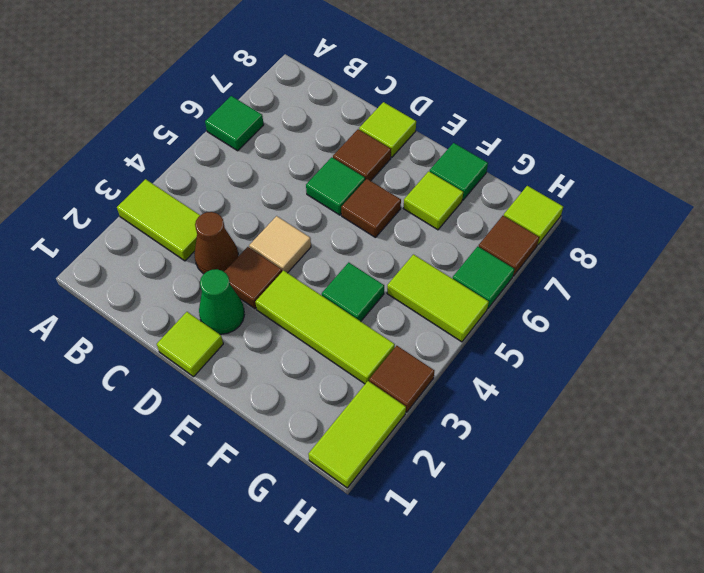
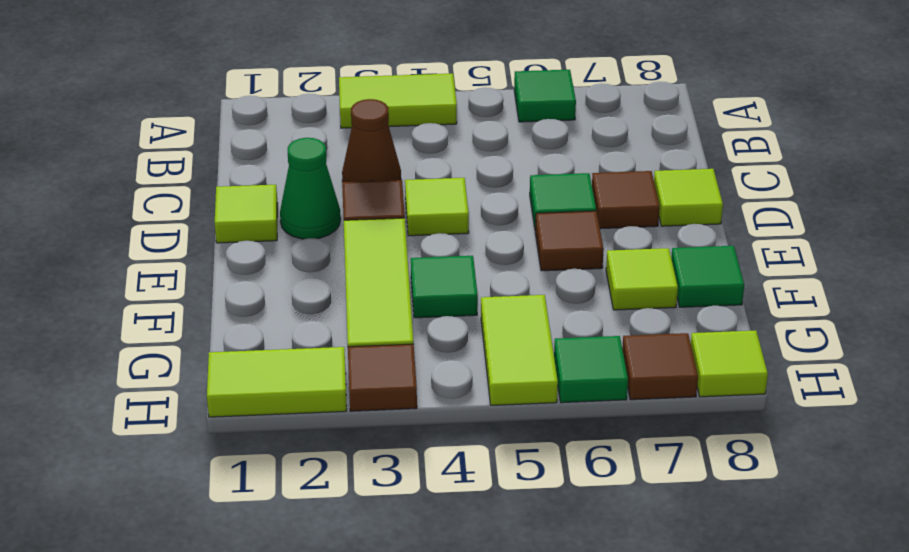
lime tile A3:B3 level 1 -> lime tile A3:A4 level 1
tan tile D4 level 1 -> lime tile D4 level 1

